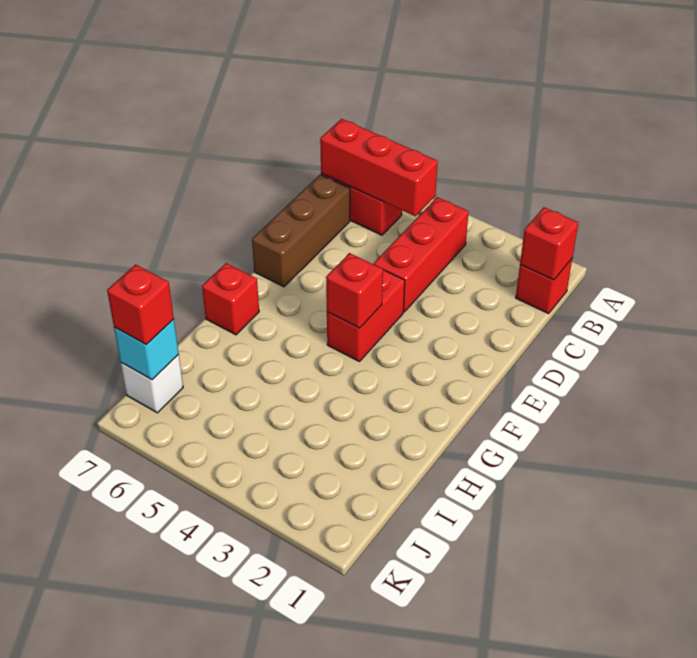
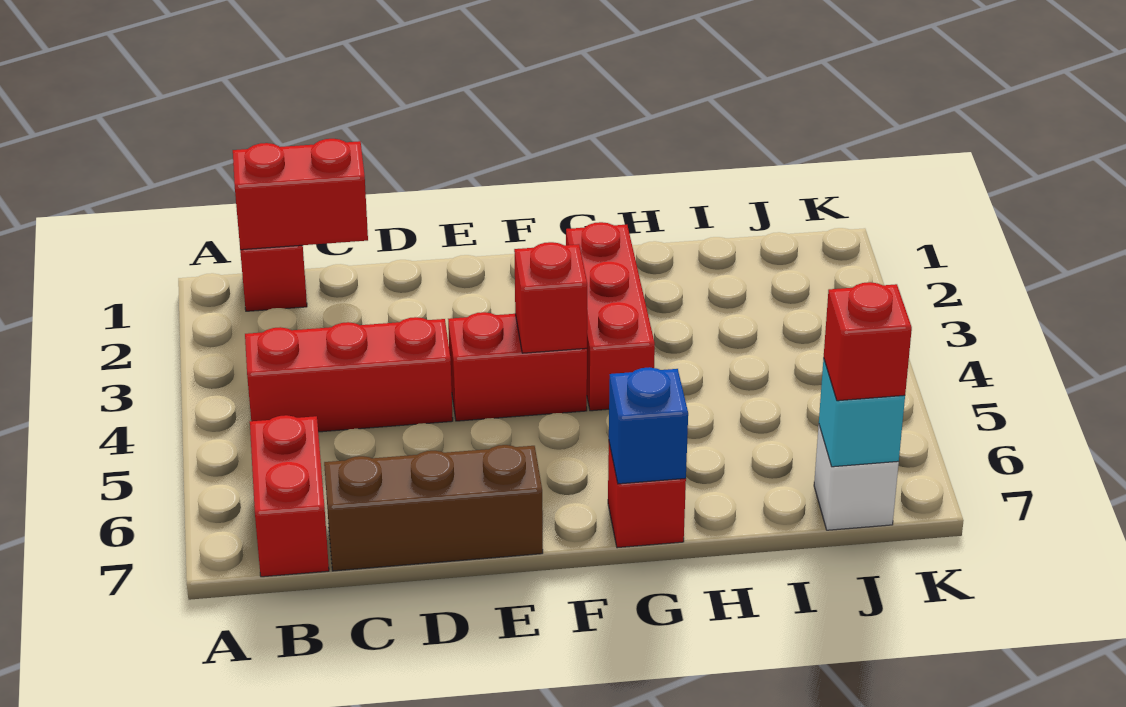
red brick B1 level 2 -> red brick B1:C1 level 2
red brick B5:B7 level 2 -> red brick G2:G4 level 1
none -> blue brick G7 level 2

